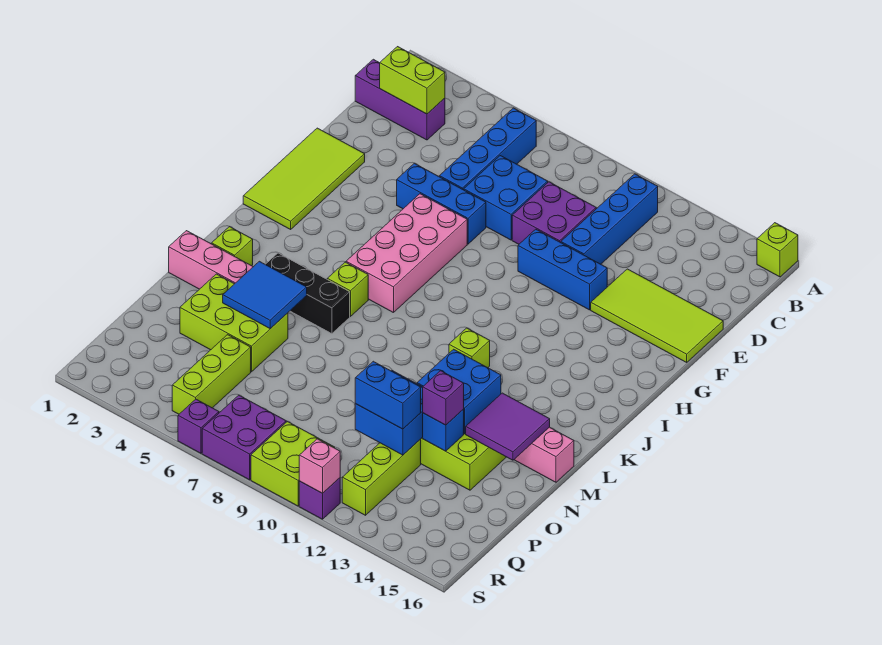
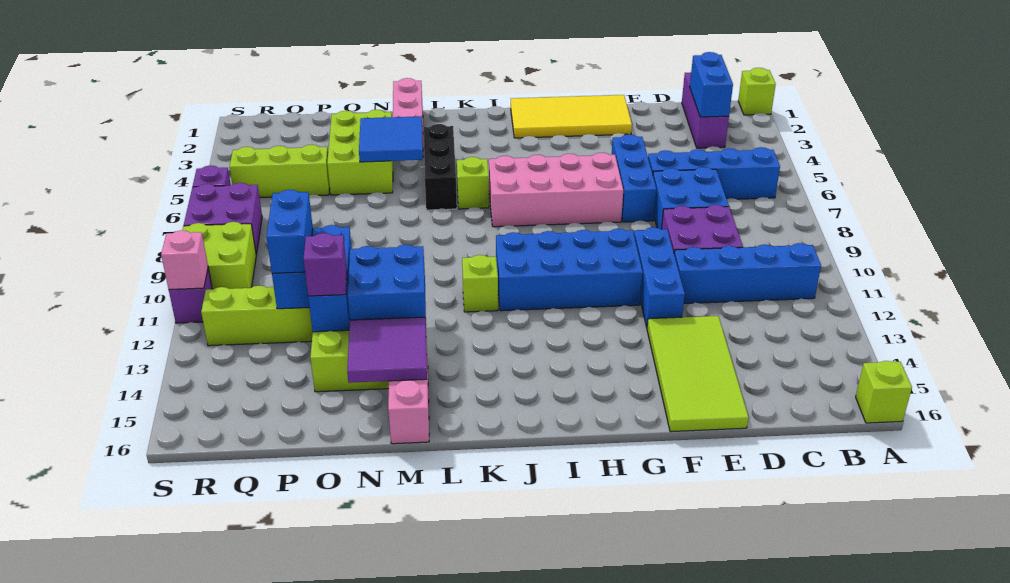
lime brick C2:C3 level 2 -> blue brick C2:C3 level 2
lime tile F1:I2 level 1 -> yellow tile F1:I2 level 1
none -> blue brick G10:J11 level 1
lime brick L2 level 1 -> lime brick A1 level 1

